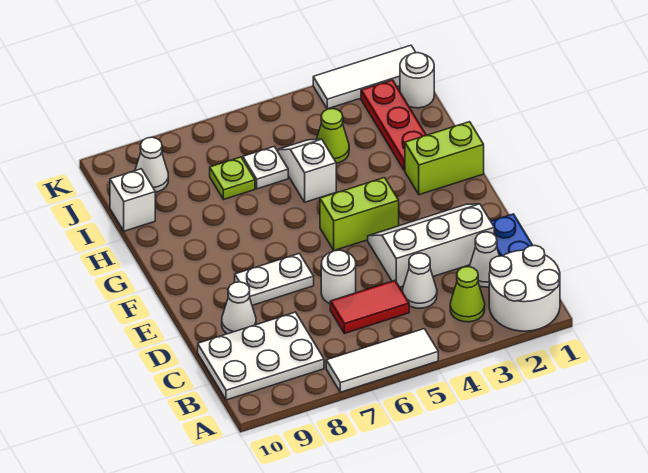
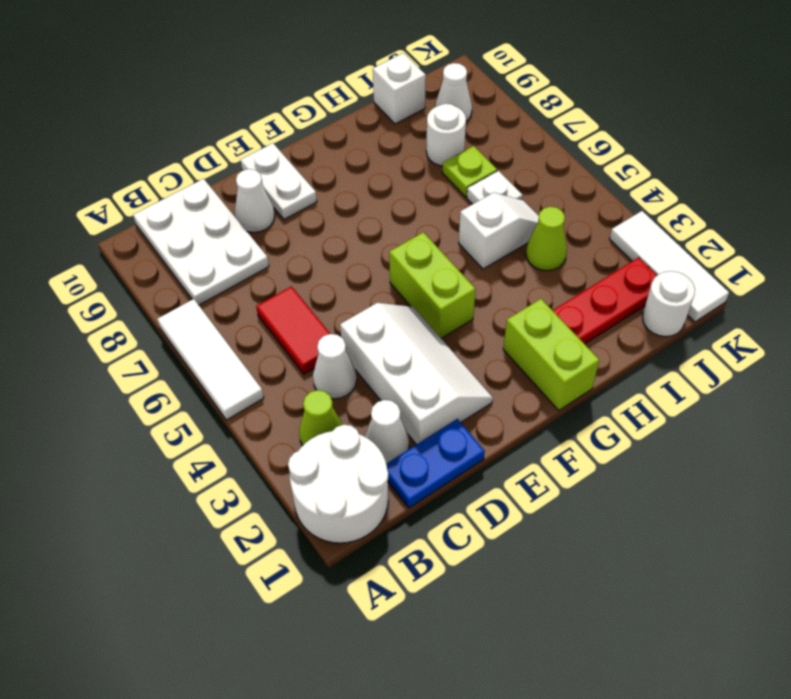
white round brick D6 level 1 -> white round brick I8 level 1
white plate E7:E8 level 1 -> white plate E9:E10 level 1

